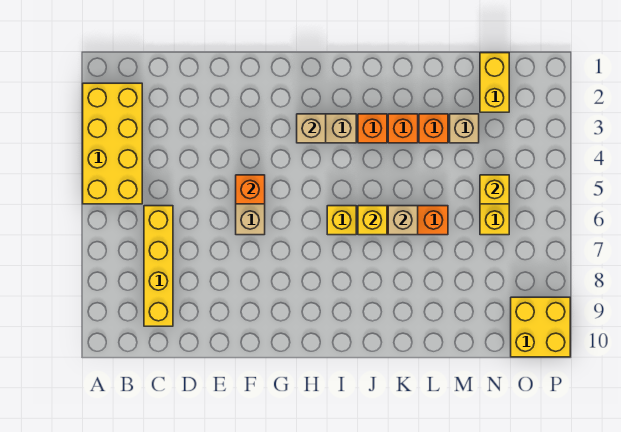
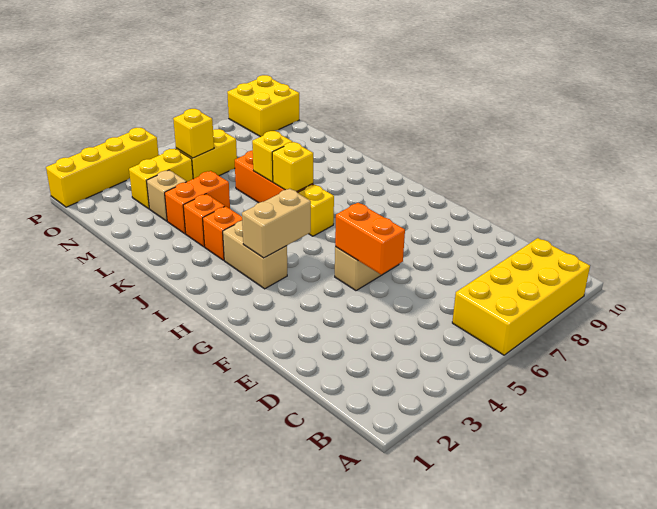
yellow brick A2:B5 level 1 -> yellow brick A6:B9 level 1
yellow brick C6:C9 level 1 -> yellow brick P1:P4 level 1
orange brick F5 level 2 -> orange brick E5:F5 level 2
tan brick H3 level 2 -> tan brick H3:H4 level 2
tan brick K6 level 2 -> yellow brick K6 level 2
orange brick L3 level 1 -> orange brick L3:L4 level 1
yellow brick N1:N2 level 1 -> yellow brick N3:N4 level 1

